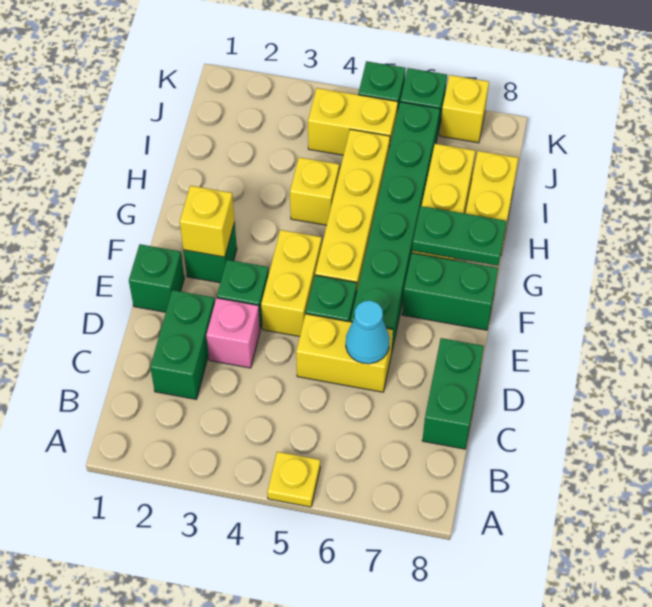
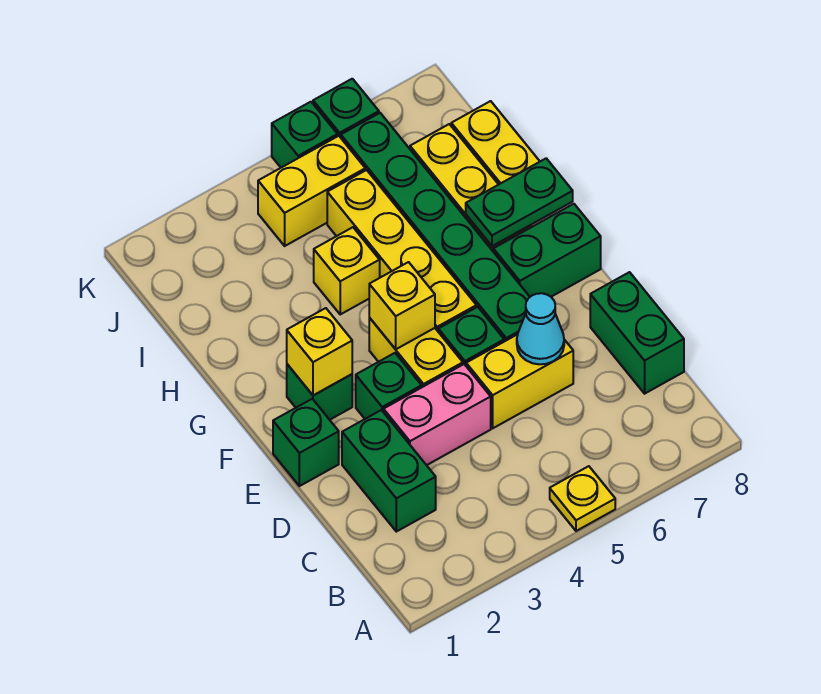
pink brick D3 level 1 -> pink brick D3:D4 level 1
yellow brick K7 level 1 -> yellow brick F4 level 2

